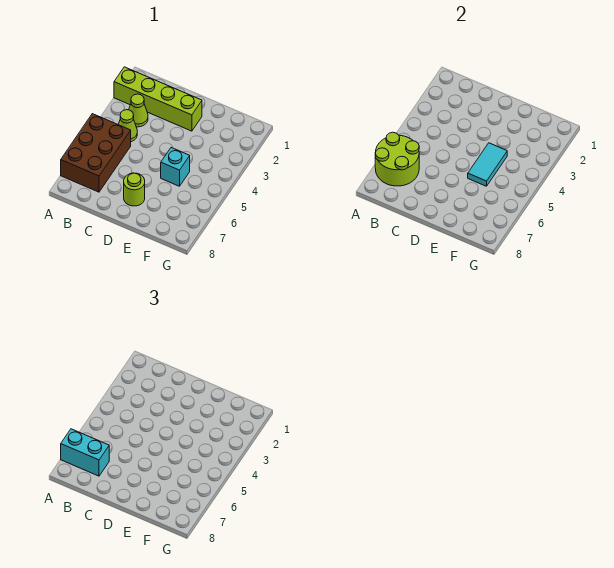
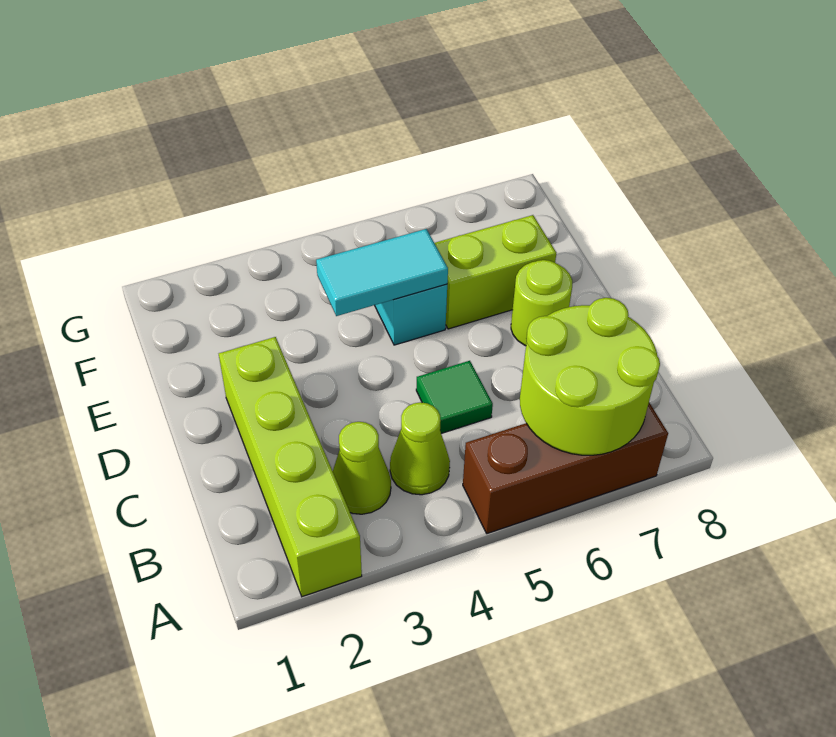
brown brick A5:B7 level 1 -> brown brick A5:A7 level 1
cyan brick A7:B7 level 3 -> none
none -> green tile C5 level 1
none -> lime brick E6:E7 level 1

